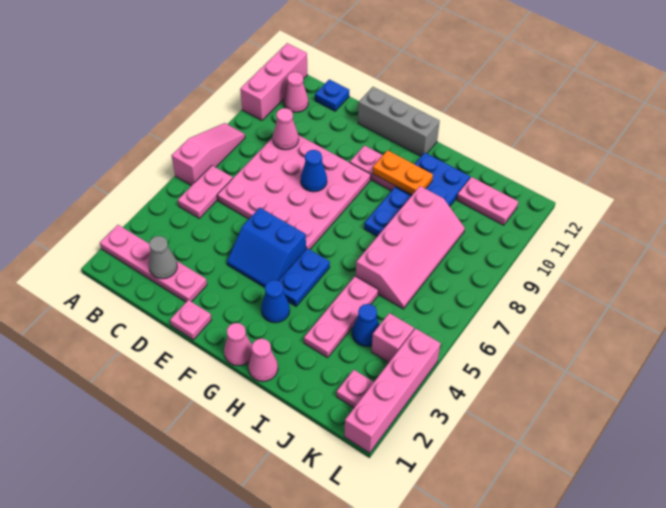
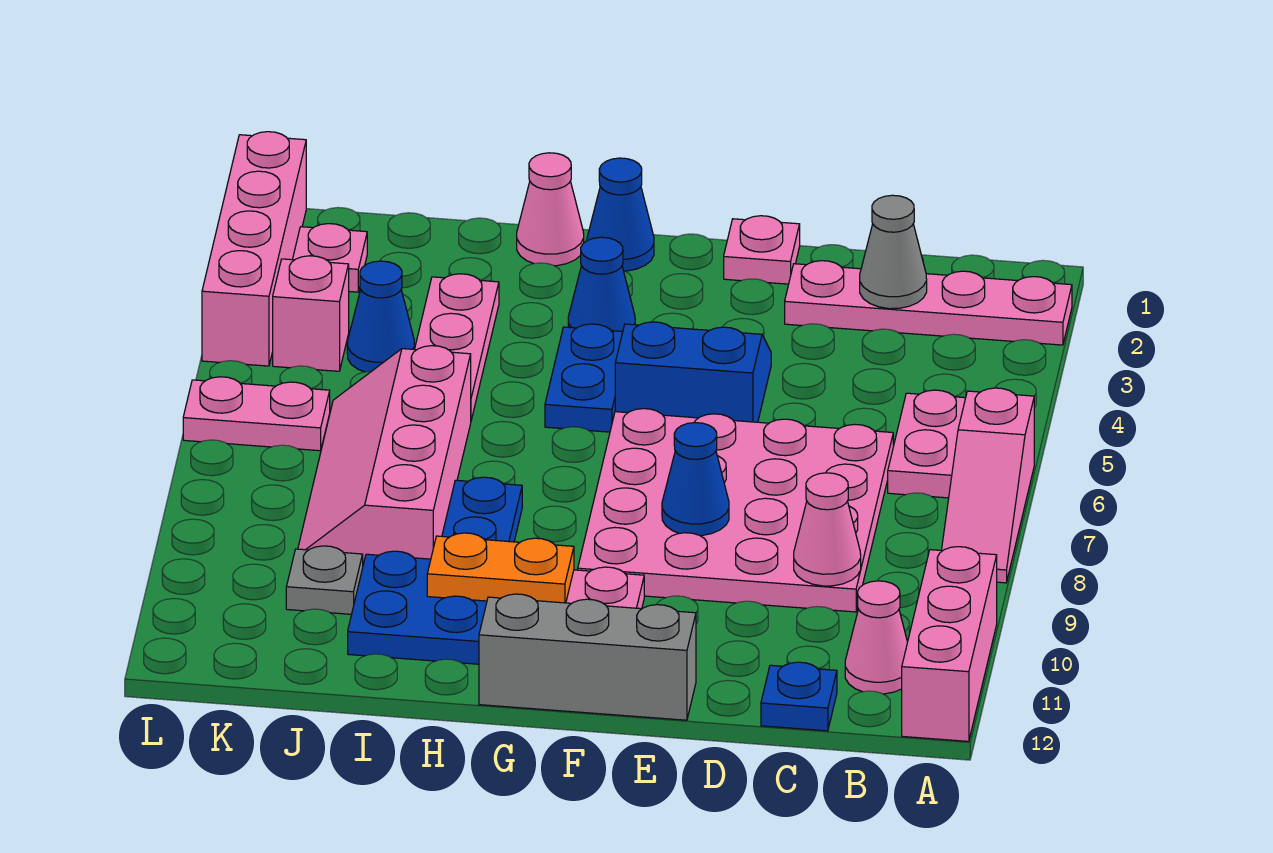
pink cone G1 level 1 -> blue cone G1 level 1
none -> grey plate J10 level 1
pink plate J11:K11 level 1 -> pink plate K6:L6 level 1

